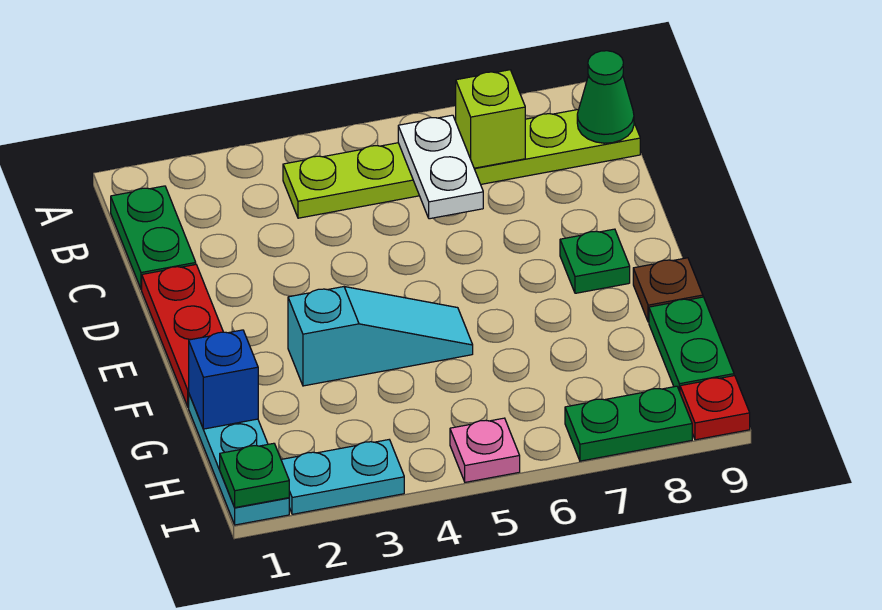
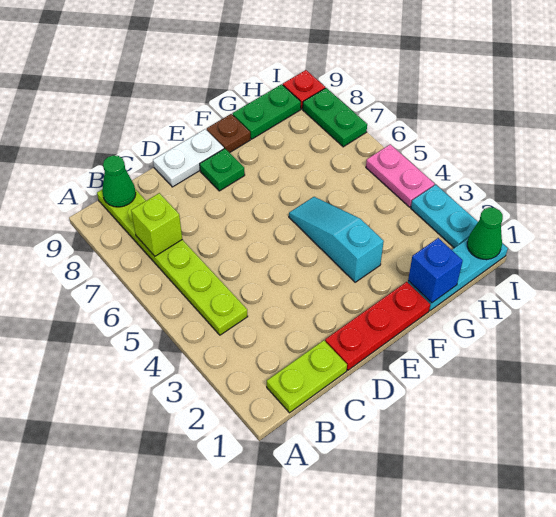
green plate B1:C1 level 1 -> lime plate B1:C1 level 1
white plate B6:C6 level 2 -> white plate D9:E9 level 1
green plate I1 level 2 -> green cone I1 level 2
pink plate I5 level 1 -> pink plate I4:I5 level 1

